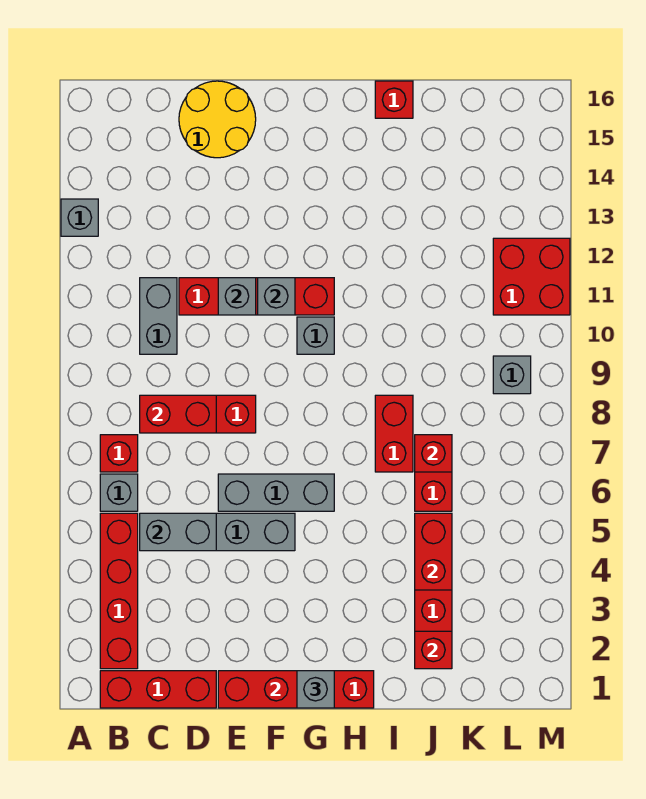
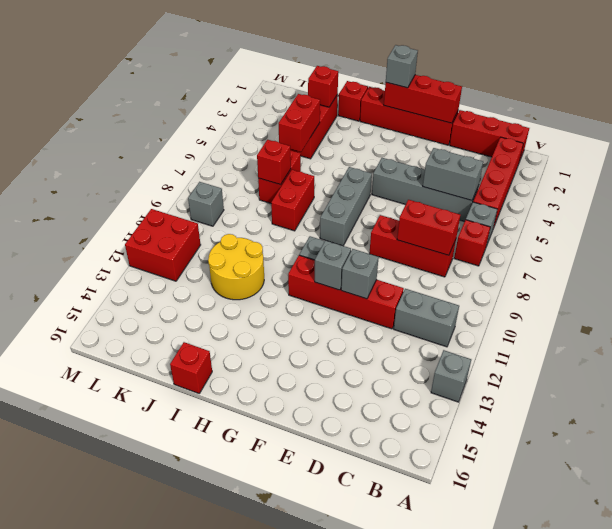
grey brick C10:C11 level 1 -> grey brick B11:C11 level 1
yellow round brick D15:E16 level 1 -> yellow round brick I11:J12 level 1
grey brick E6:G6 level 1 -> grey brick G6:G8 level 1
none -> red brick I1 level 1

